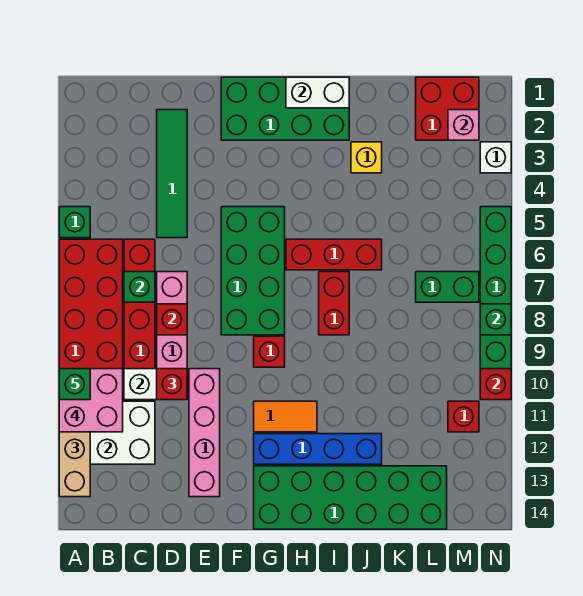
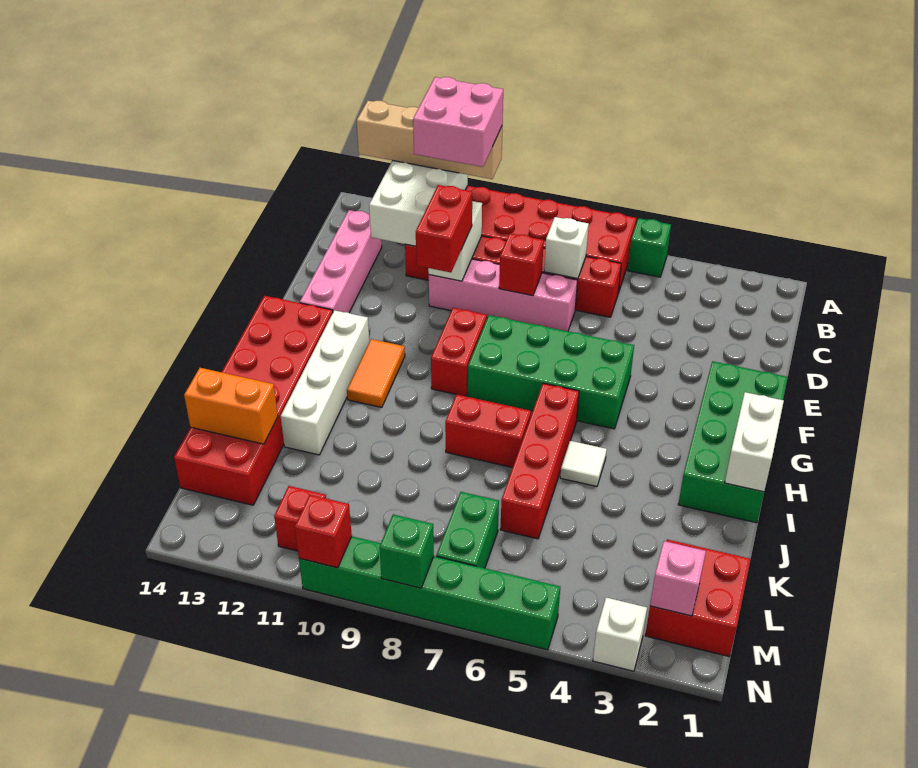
green brick A10 level 5 -> none
green brick C7 level 2 -> white brick C7 level 2
green tile D2:D5 level 1 -> none
red brick D10 level 3 -> red brick D10:E10 level 3
pink brick E10:E13 level 1 -> pink brick C13:F13 level 1
red brick G9 level 1 -> red brick F9:G9 level 1
blue brick G12:J12 level 1 -> white brick G12:J12 level 1
green brick G13:L14 level 1 -> red brick G13:L14 level 1
red brick H6:J6 level 1 -> red brick H6:K6 level 1
none -> white tile I5 level 1
yellow brick J3 level 1 -> none
none -> orange brick K13:K14 level 2

